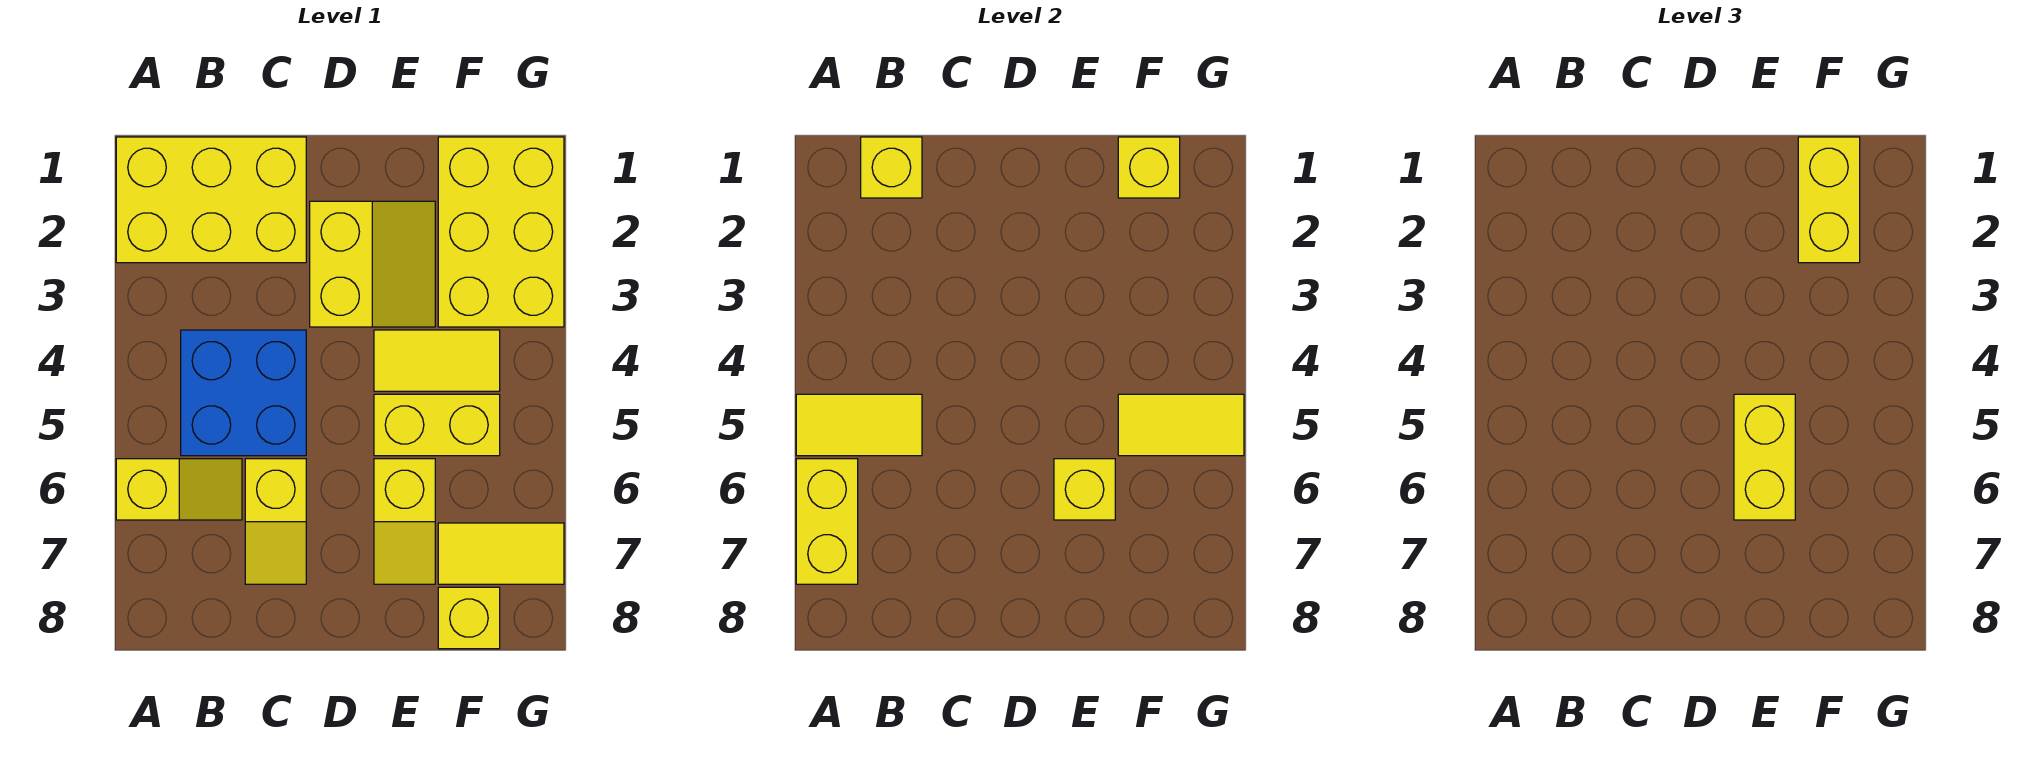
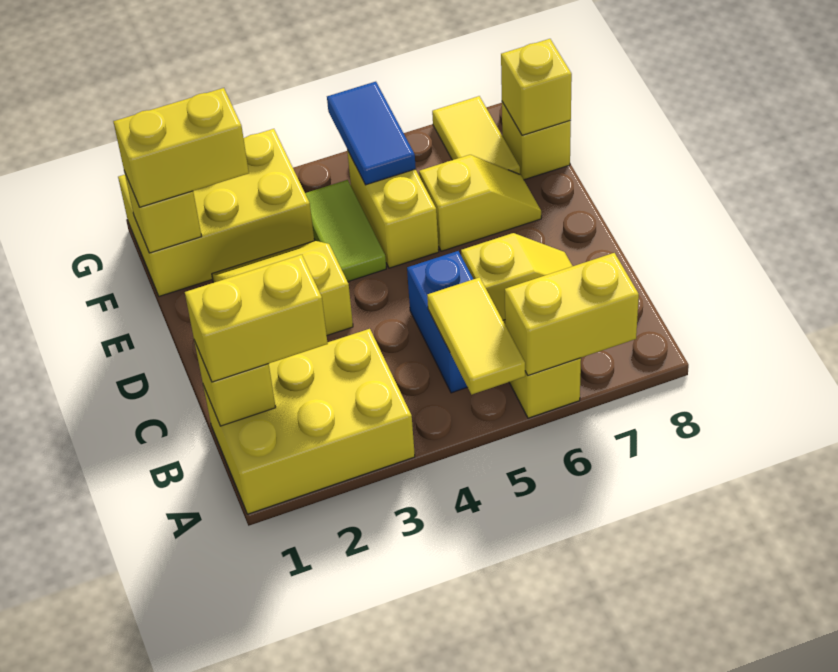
yellow brick A1:C2 level 1 -> yellow brick A1:B3 level 1
blue brick B4:C5 level 1 -> blue brick B5:C5 level 1
yellow tile E4:F4 level 1 -> lime tile E4:F4 level 1
yellow brick E5:E6 level 3 -> yellow brick B1:B2 level 3
yellow brick E6 level 2 -> yellow brick F8 level 2
yellow tile F5:G5 level 2 -> blue tile F5:G5 level 2

